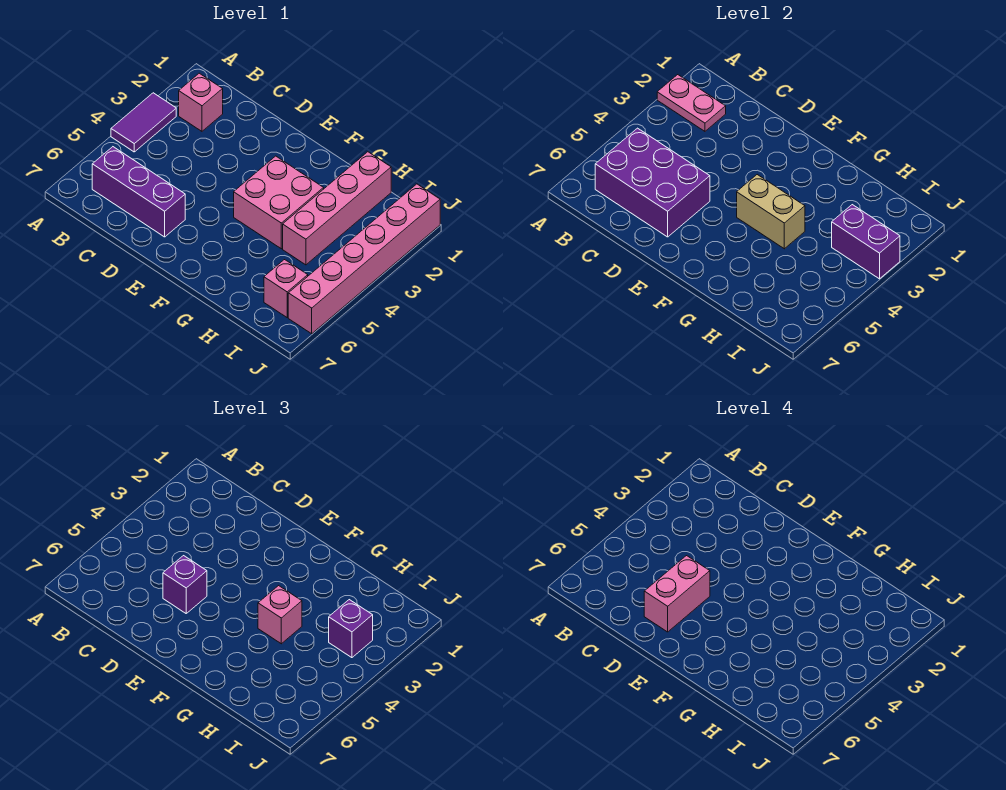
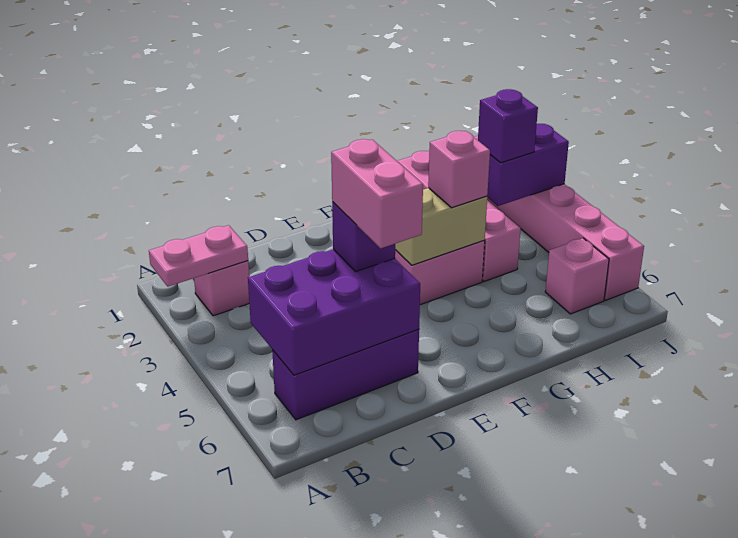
purple tile A3:A4 level 1 -> none

